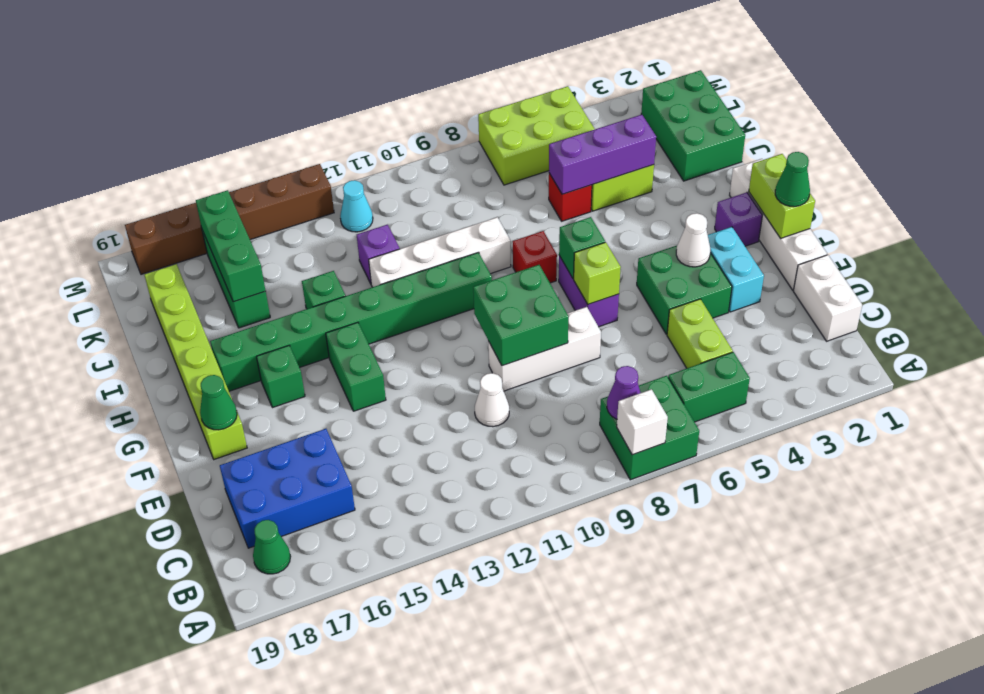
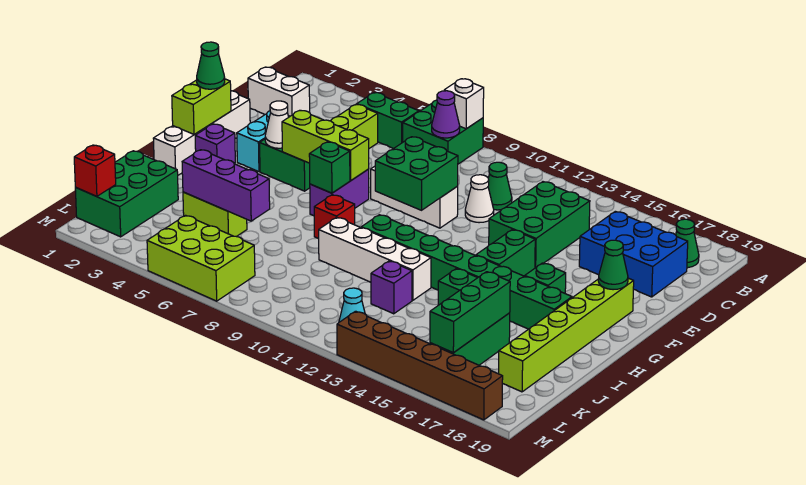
white brick C1:D1 level 1 -> white brick C1:C2 level 1
none -> green cone C11 level 1
none -> green brick C13:E14 level 1
lime brick F7 level 2 -> lime brick F5:F7 level 2
red brick J6 level 1 -> red brick L1 level 2

